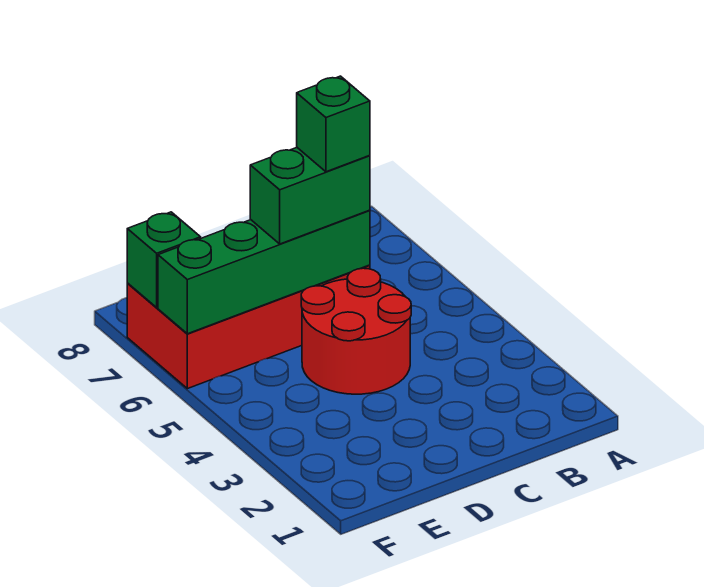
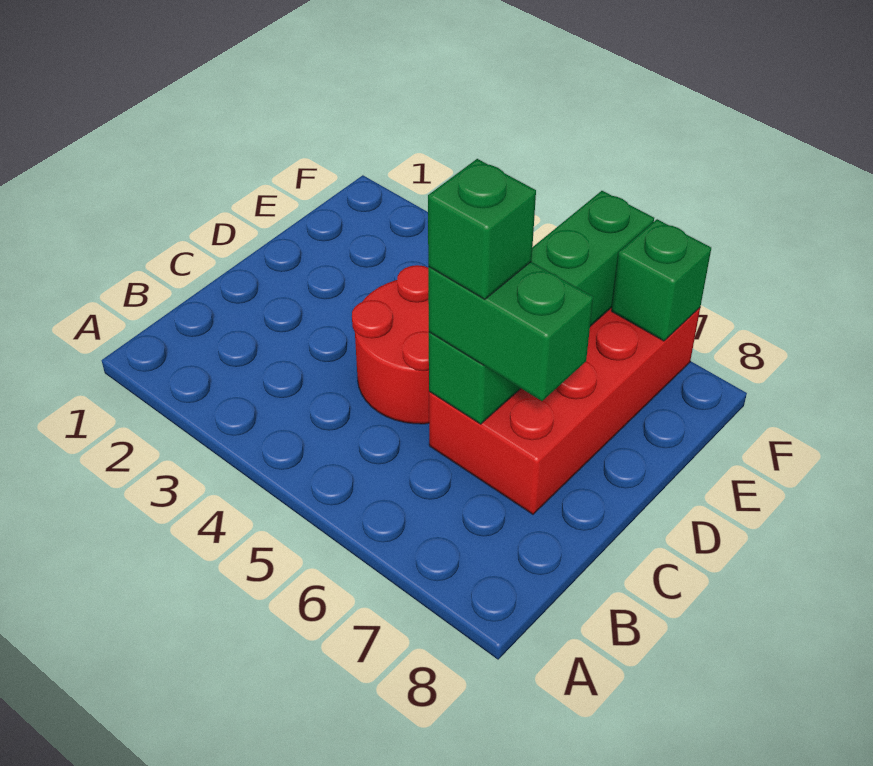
green brick C6:D6 level 3 -> green brick C6:C7 level 3

